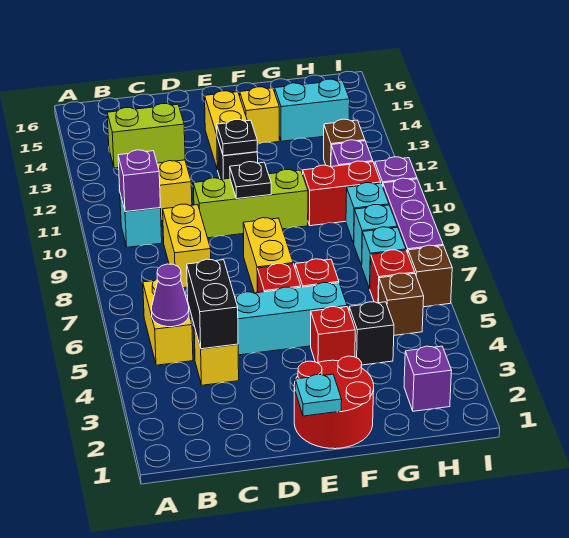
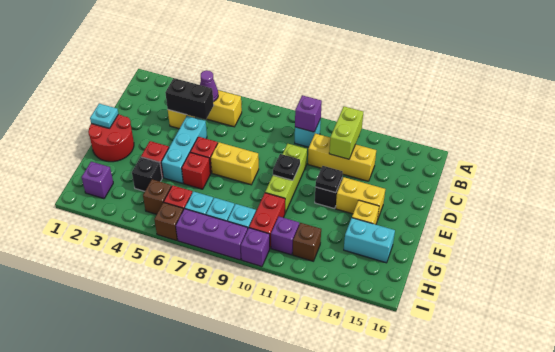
yellow brick C8:C9 level 1 -> none
cyan brick G14:H14 level 1 -> cyan brick G14:G15 level 1

